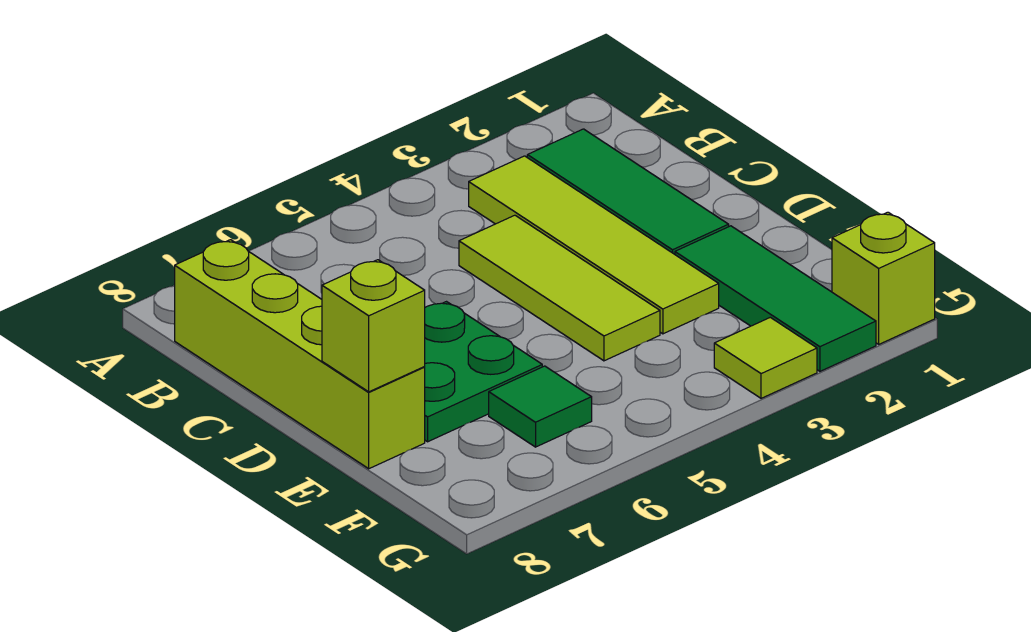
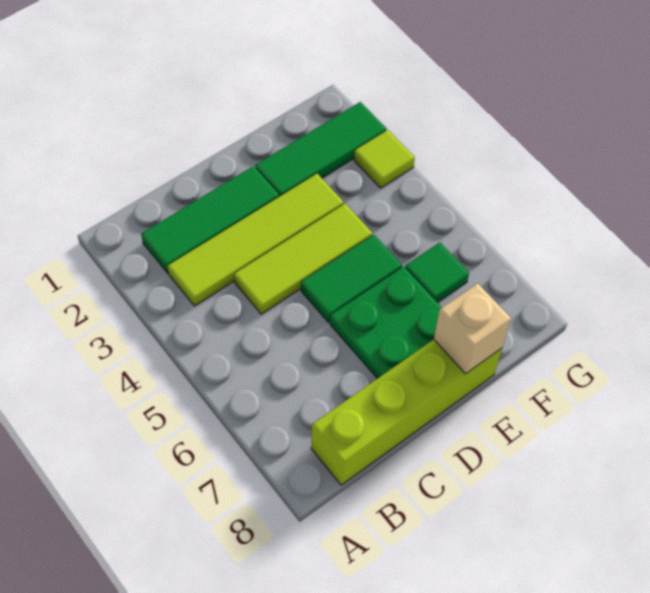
none -> green tile D5:E5 level 1
lime brick E8 level 2 -> tan brick E8 level 2
lime brick G1 level 1 -> none

